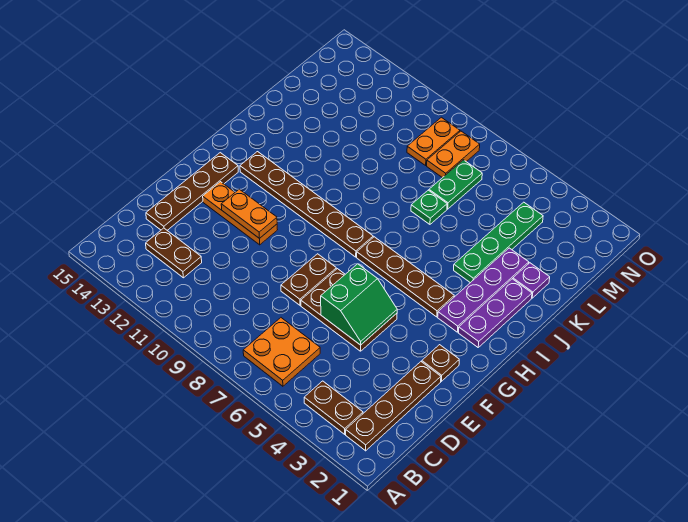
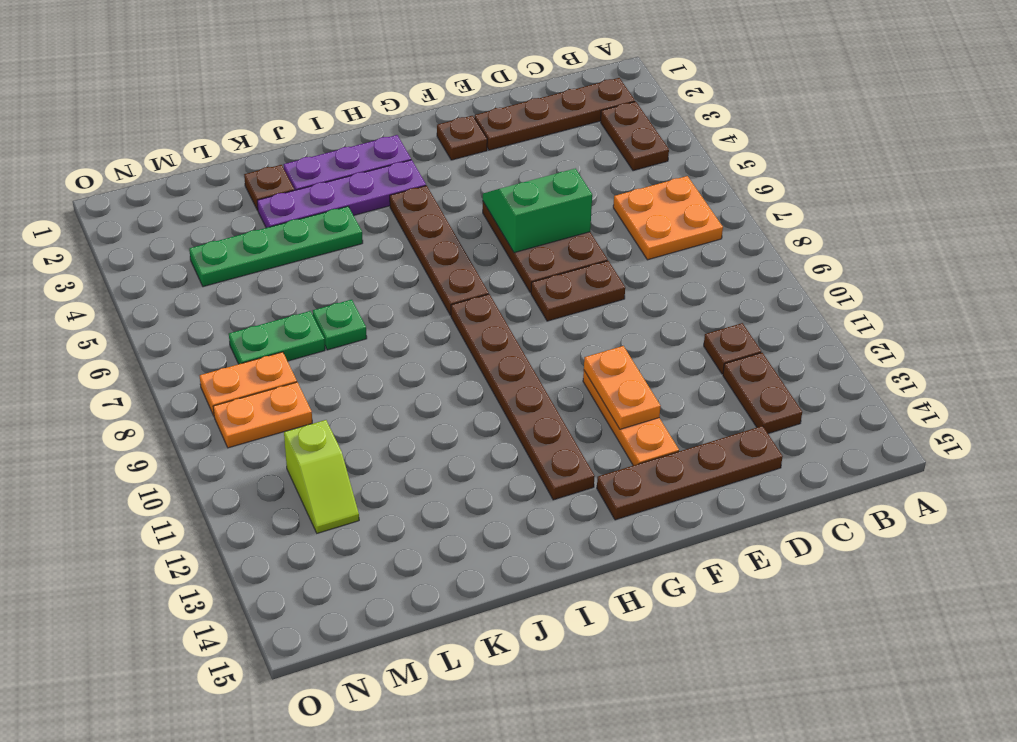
none -> brown plate C11 level 1
purple plate K2 level 1 -> brown plate K2 level 1
none -> lime slope M11:M12 level 1 top 11

